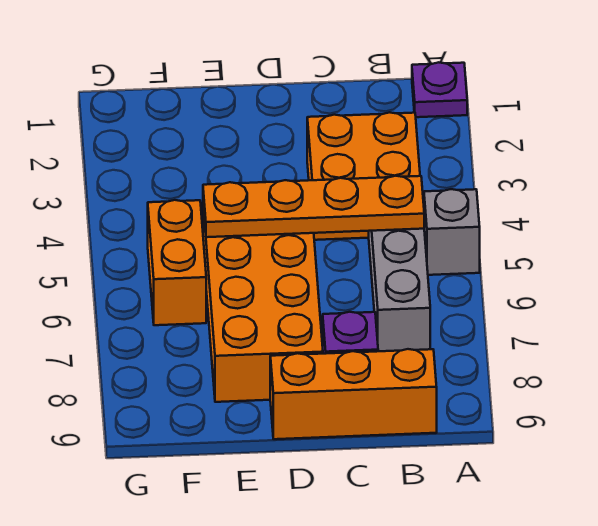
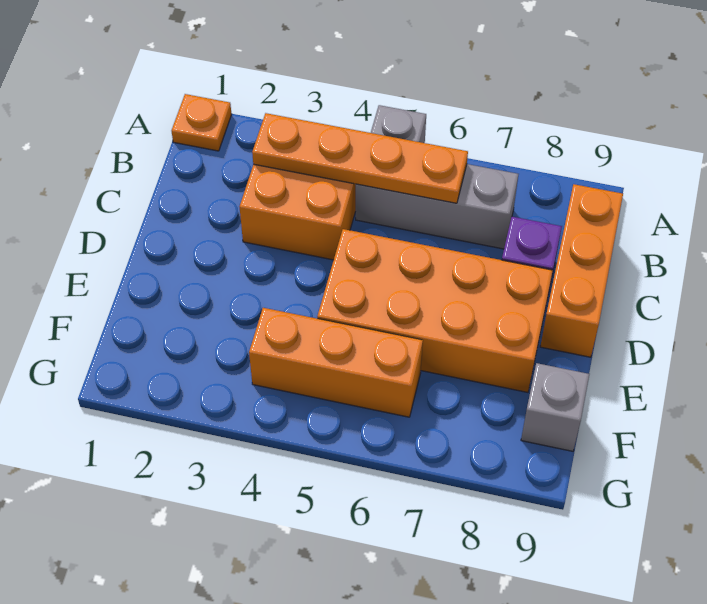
purple plate A1 level 1 -> orange plate A1 level 1
orange plate B5:E5 level 2 -> orange plate B3:B6 level 2
orange brick F5:F6 level 1 -> orange brick F4:F6 level 1
none -> grey brick F9 level 1

